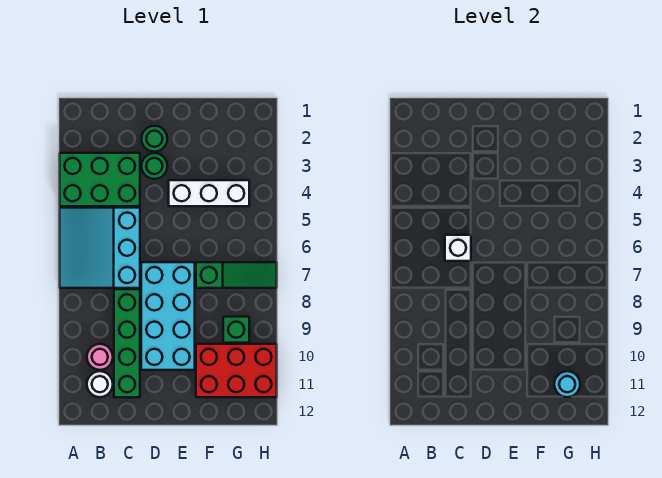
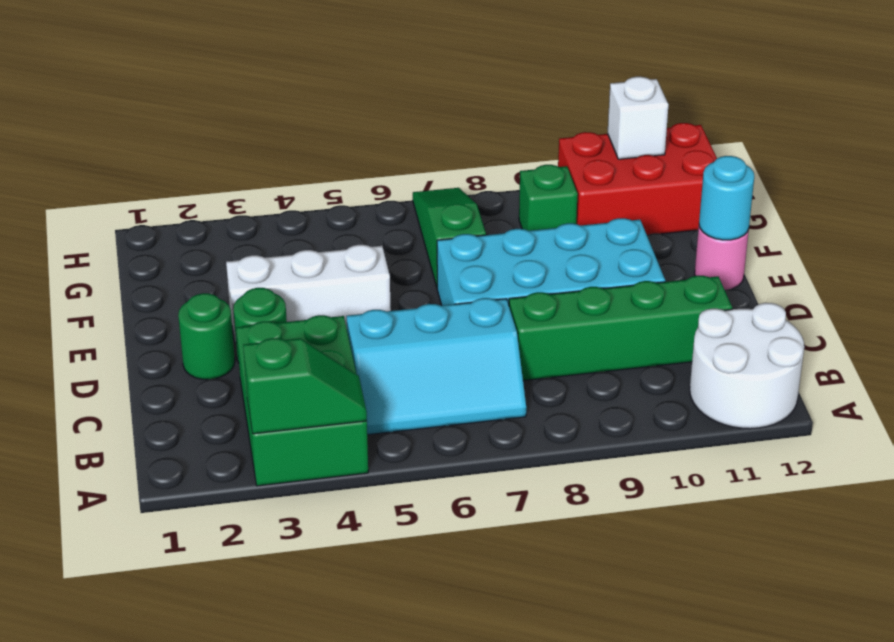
none -> green slope A3:A4 level 2 top 3
cyan slope A5:C7 level 1 top C -> cyan slope B5:C7 level 1 top C
pink round brick B10 level 1 -> pink round brick E12 level 1
white round brick B11 level 1 -> white round brick A11:B12 level 1
white brick C6 level 2 -> white brick H11 level 2
white brick E4:G4 level 1 -> white brick E3:E5 level 1
red brick F10:H11 level 1 -> red brick G10:H12 level 1
cyan round brick G11 level 2 -> cyan round brick E12 level 2

